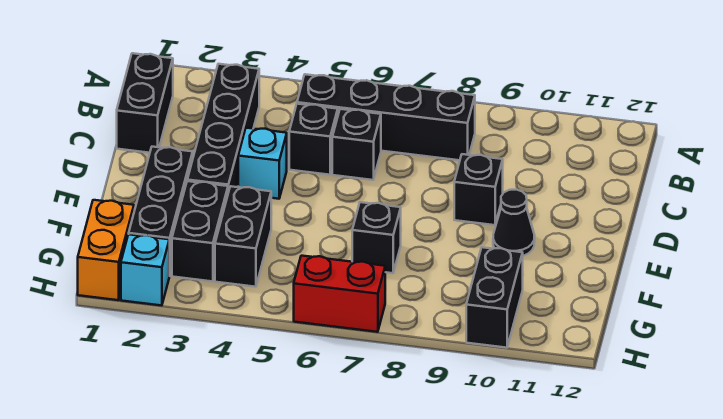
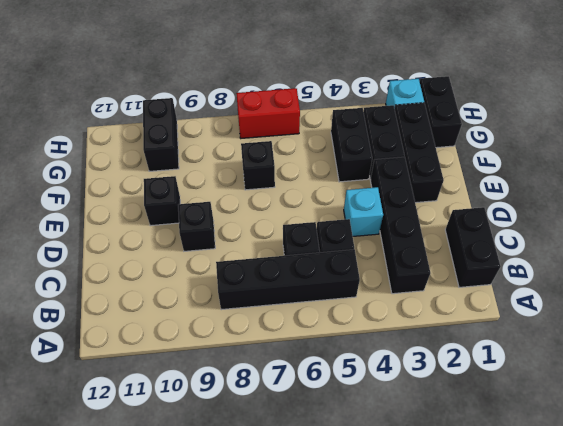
black cone E10 level 1 -> black brick E10 level 1
orange brick G1:H1 level 1 -> black brick G1:H1 level 1

